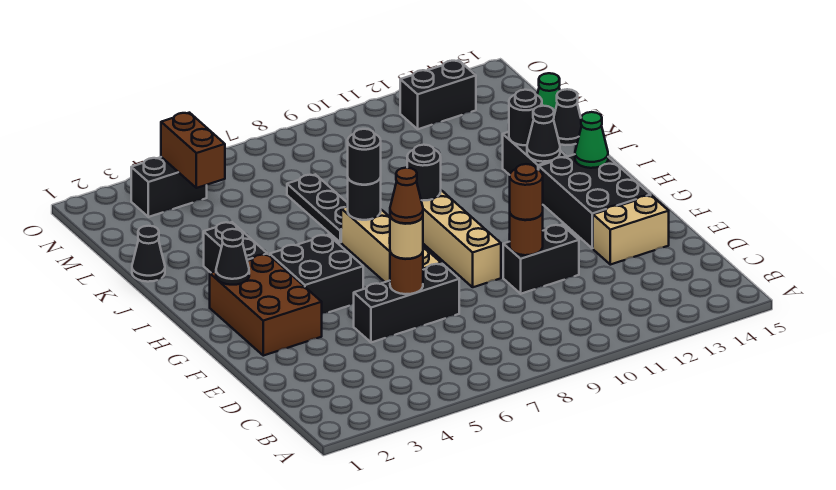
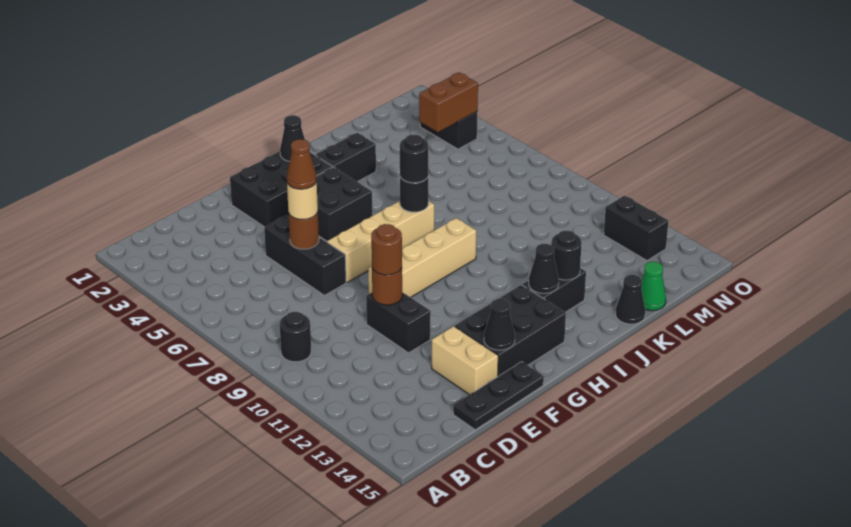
brown brick F2:H3 level 1 -> black brick F2:H3 level 1
green cone H14 level 2 -> none
black round brick I9 level 2 -> black round brick B9 level 1
black plate J7:L7 level 1 -> black plate D15:F15 level 1
black cone K1 level 1 -> black cone F14 level 2

